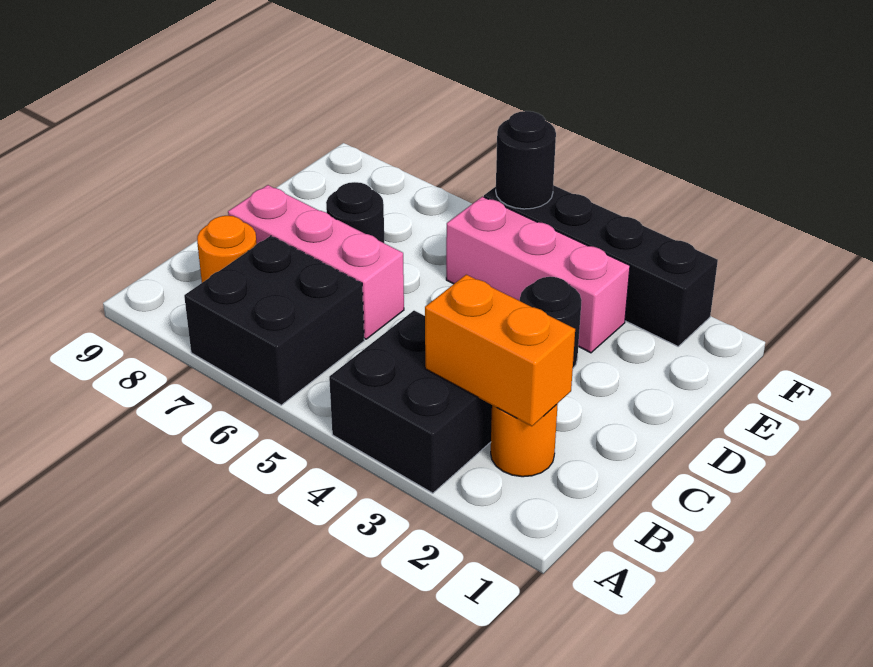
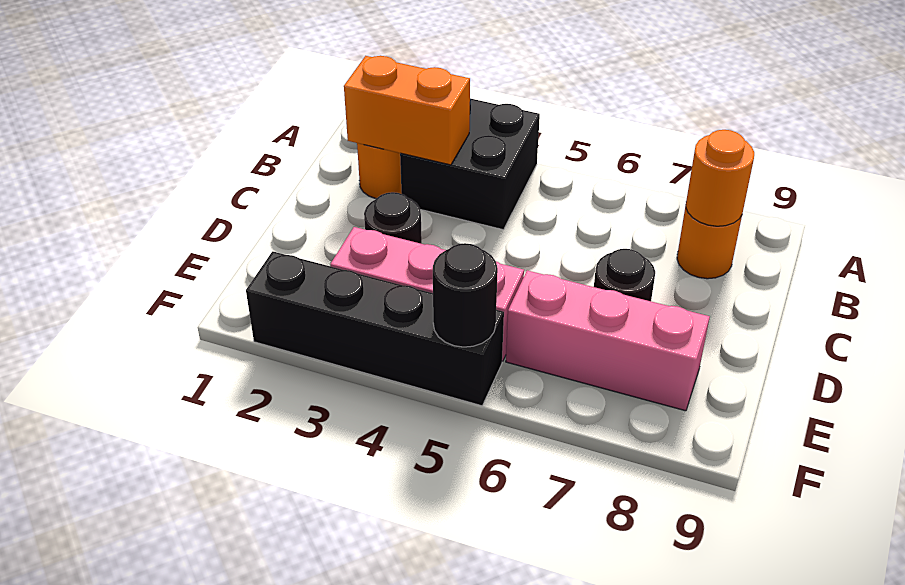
black brick A6:B7 level 1 -> none
none -> orange round brick B8 level 2
pink brick C6:C8 level 1 -> pink brick E6:E8 level 1

